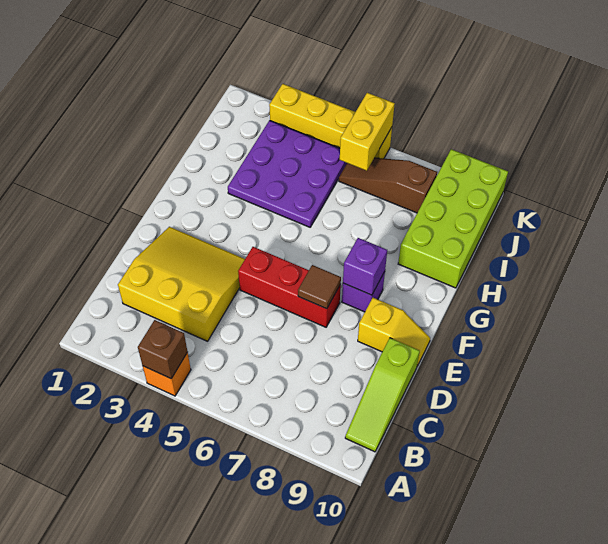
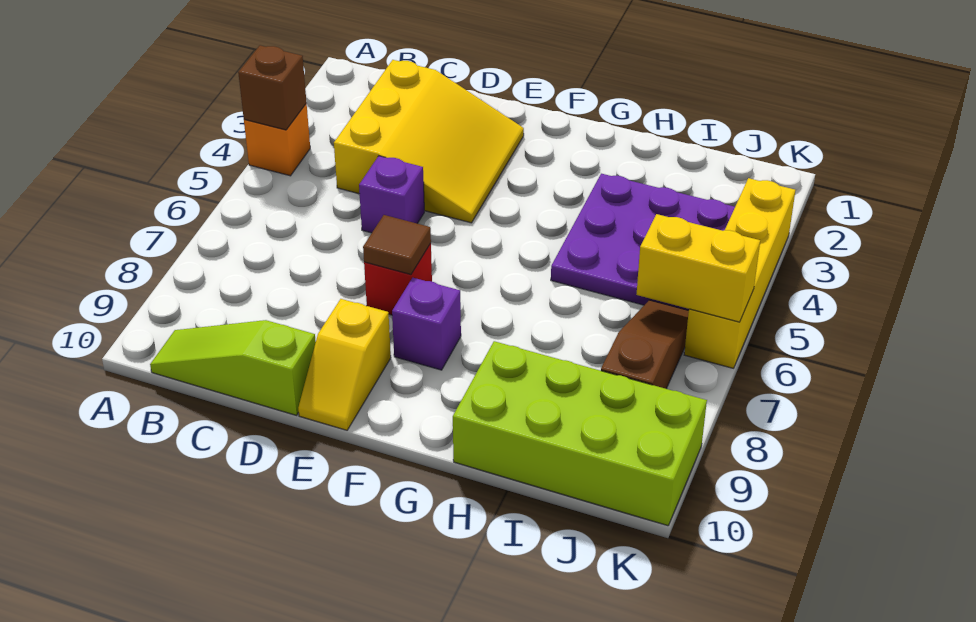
red brick E5:E7 level 1 -> red brick E7 level 1
purple brick F8 level 2 -> purple brick D5 level 1

